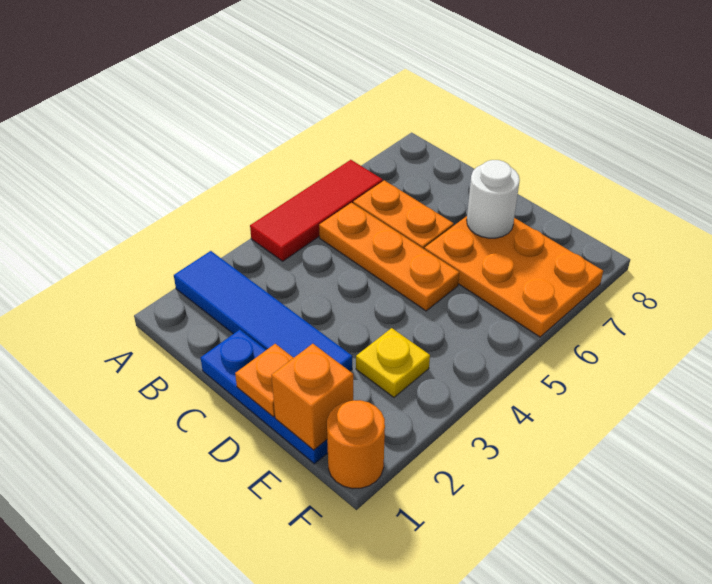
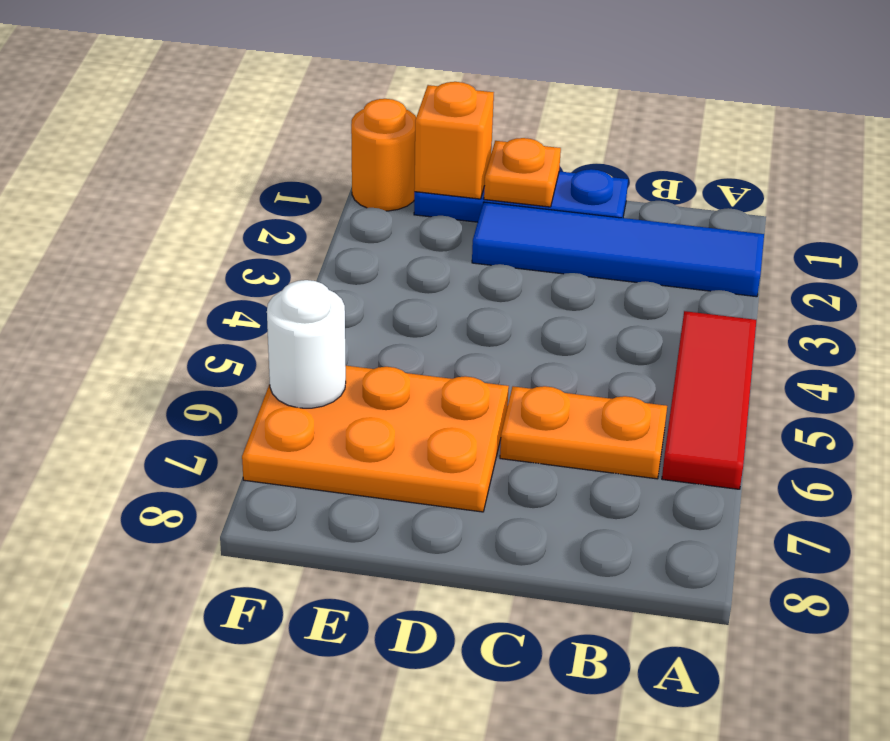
orange plate B5:D5 level 1 -> none
white round brick D7 level 2 -> white round brick F6 level 2
yellow plate E3 level 1 -> none

